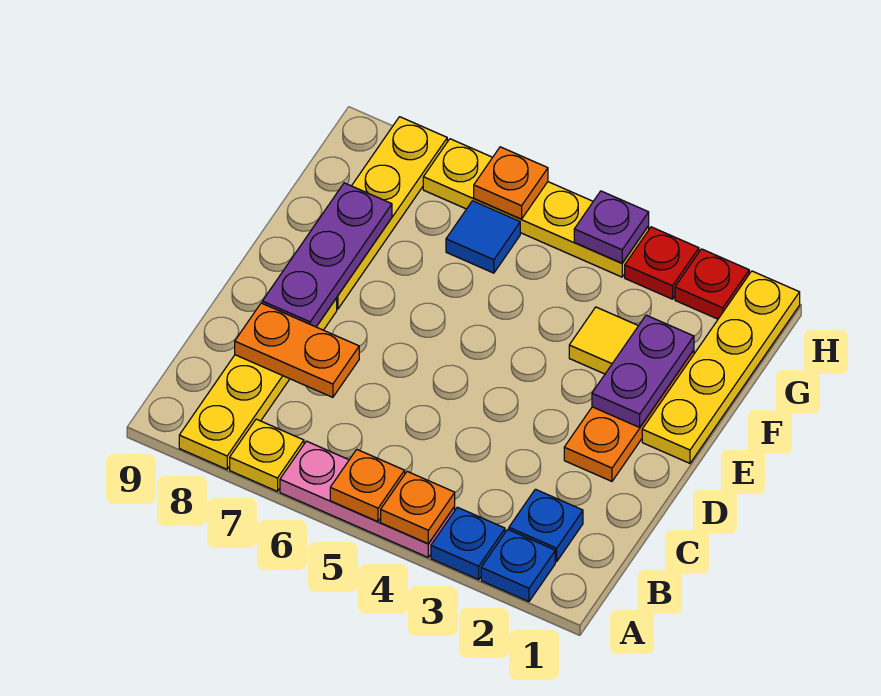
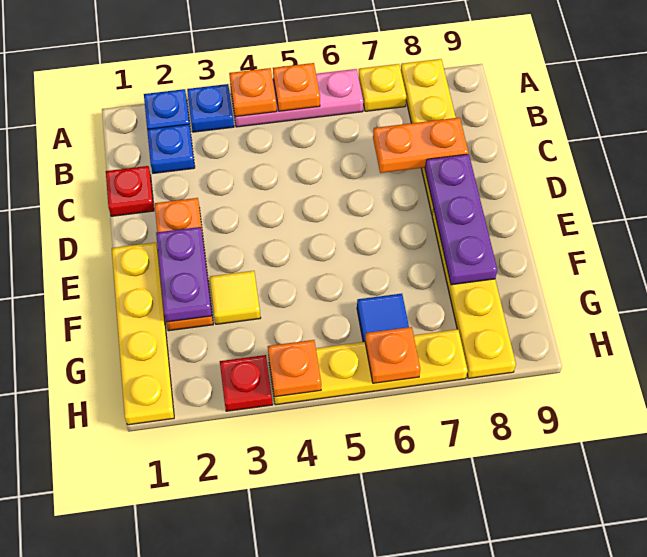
red plate H2 level 1 -> red plate C1 level 1
purple plate H4 level 2 -> orange plate H4 level 2

